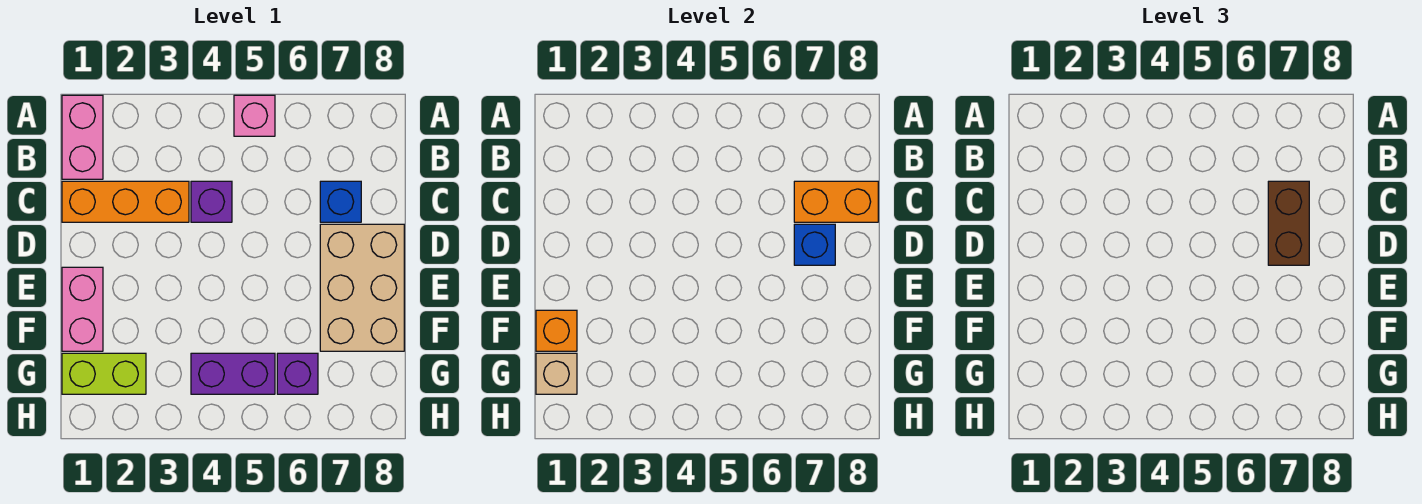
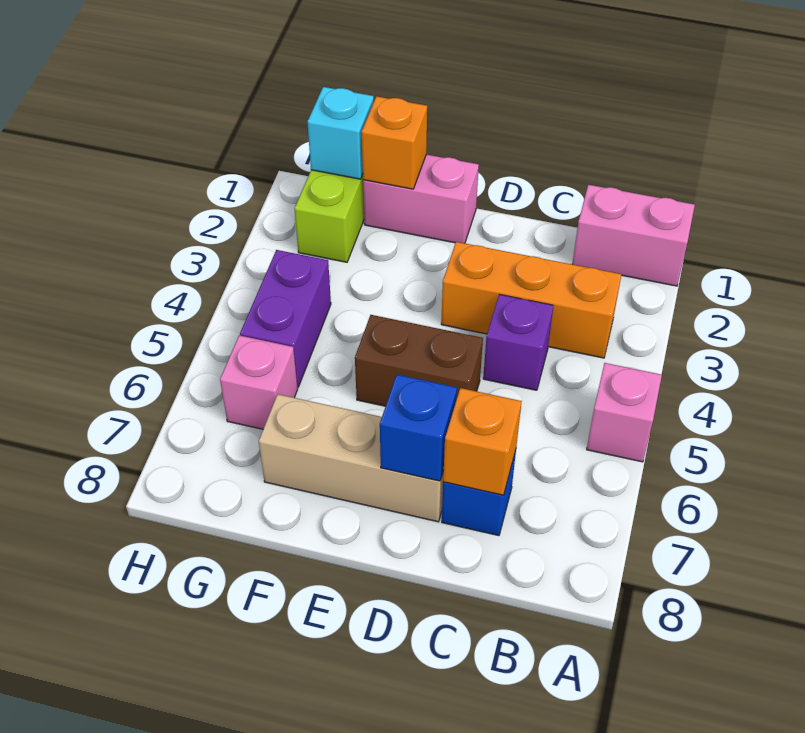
orange brick C1:C3 level 1 -> orange brick B3:D3 level 1
orange brick C7:C8 level 2 -> orange brick C7 level 2
brown brick C7:D7 level 3 -> brown brick D5:E5 level 1
tan brick D7:F8 level 1 -> tan brick D7:F7 level 1
tan brick G1 level 2 -> cyan brick G1 level 2
purple brick G6 level 1 -> pink brick G6 level 1

